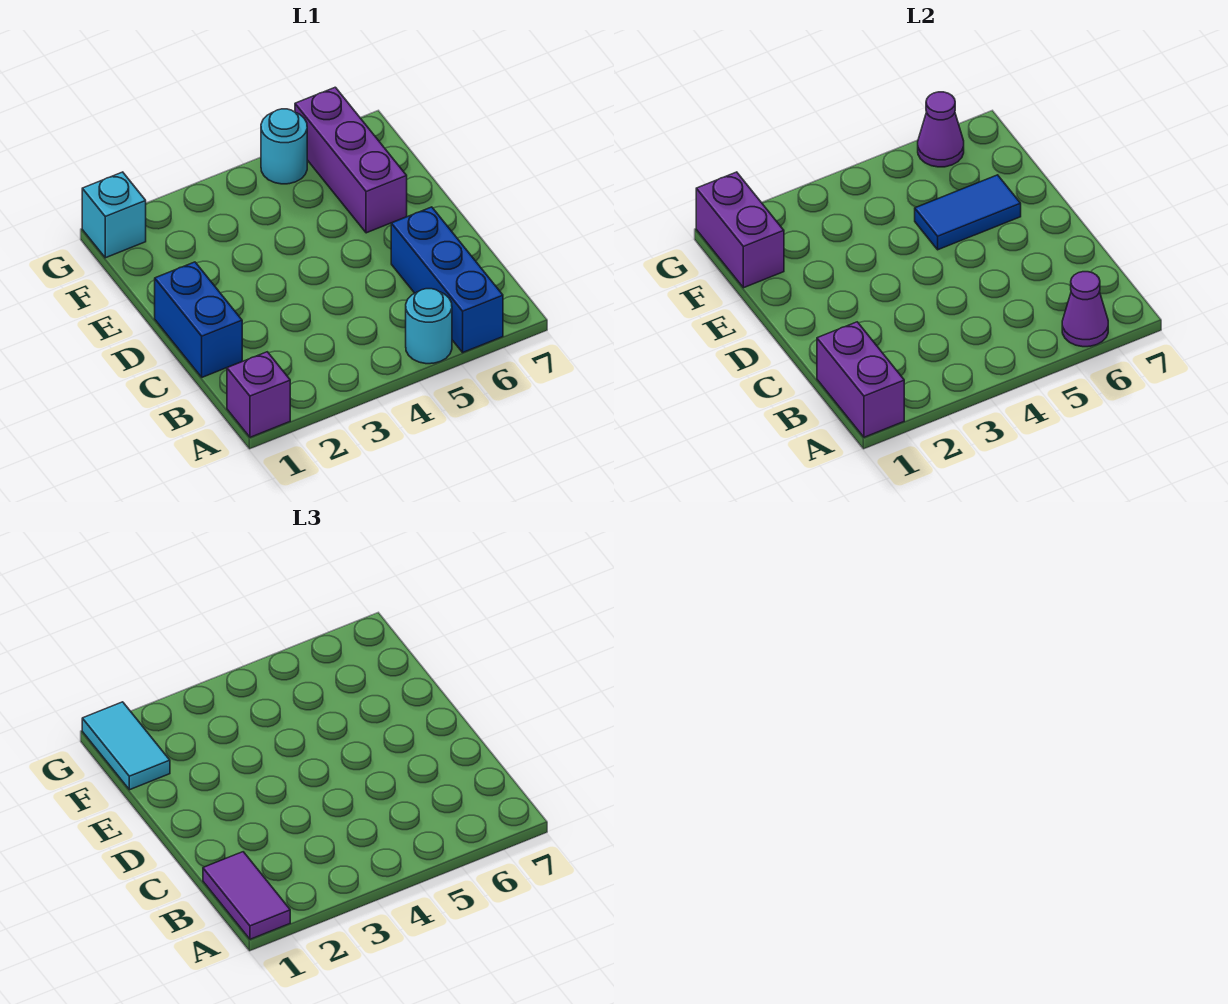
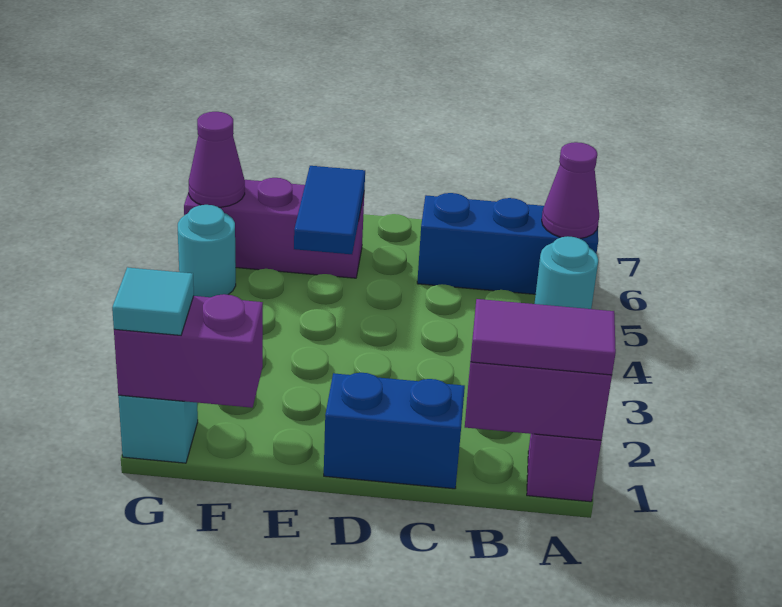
cyan tile F1:G1 level 3 -> cyan tile G1 level 3

